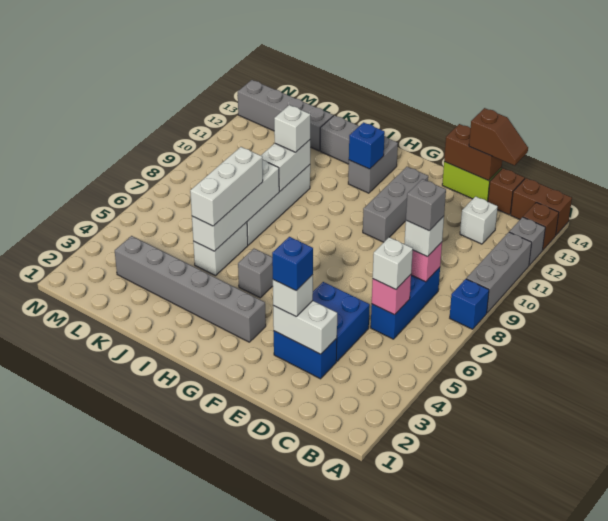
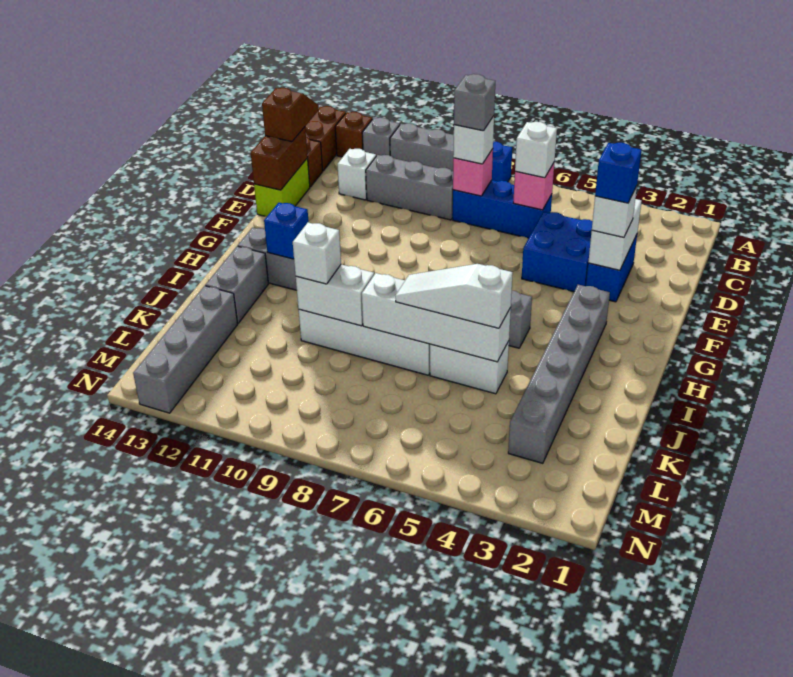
grey brick F10:F12 level 1 -> grey brick C9:C11 level 1
white brick J5:J7 level 3 -> white slope J5:J7 level 3 top 5

